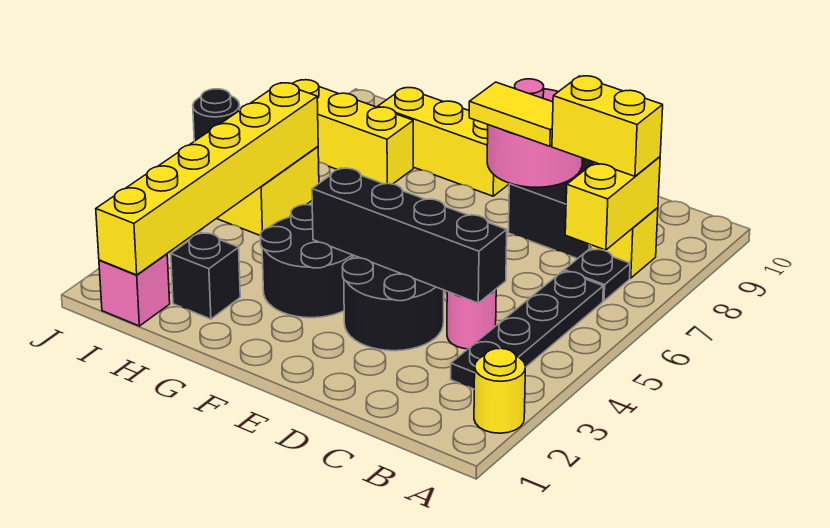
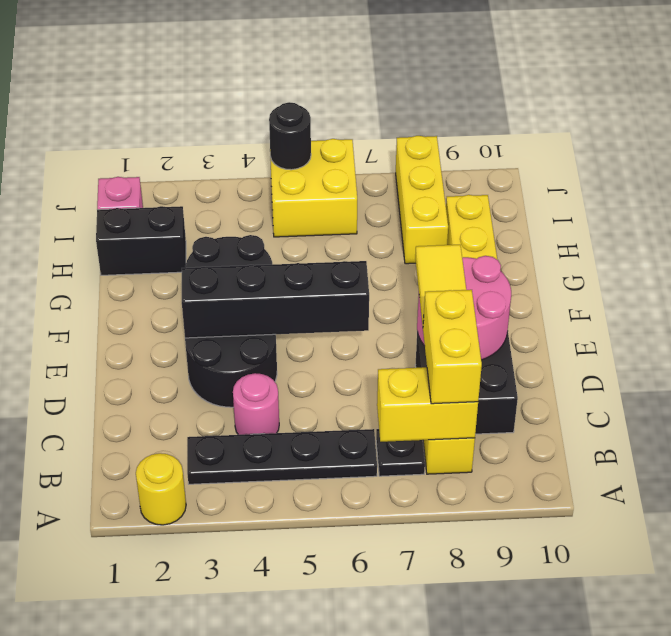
black brick C4:F4 level 2 -> black brick E3:E6 level 2
black brick H2 level 1 -> black brick H1:H2 level 1
yellow brick I1:I6 level 2 -> none

